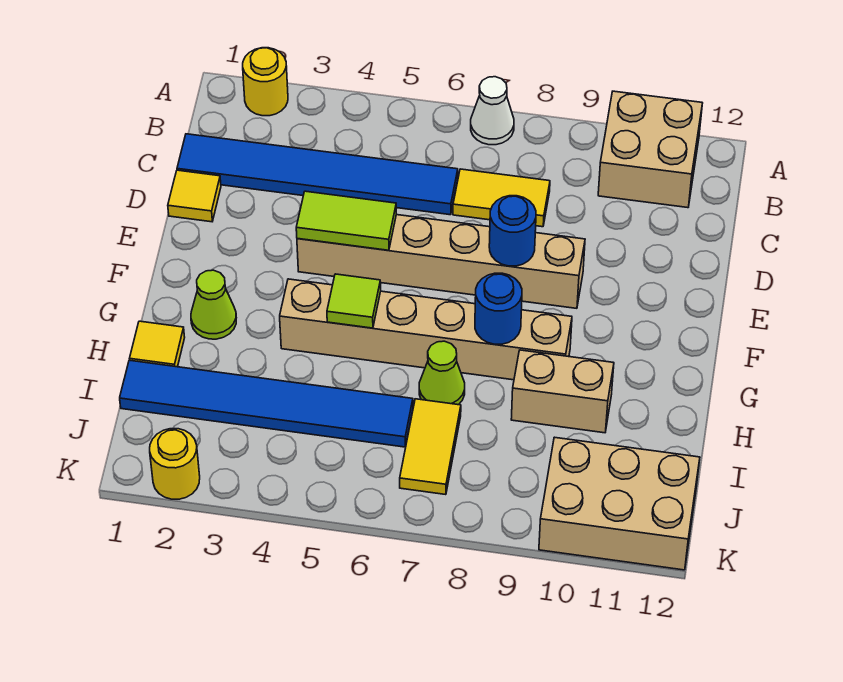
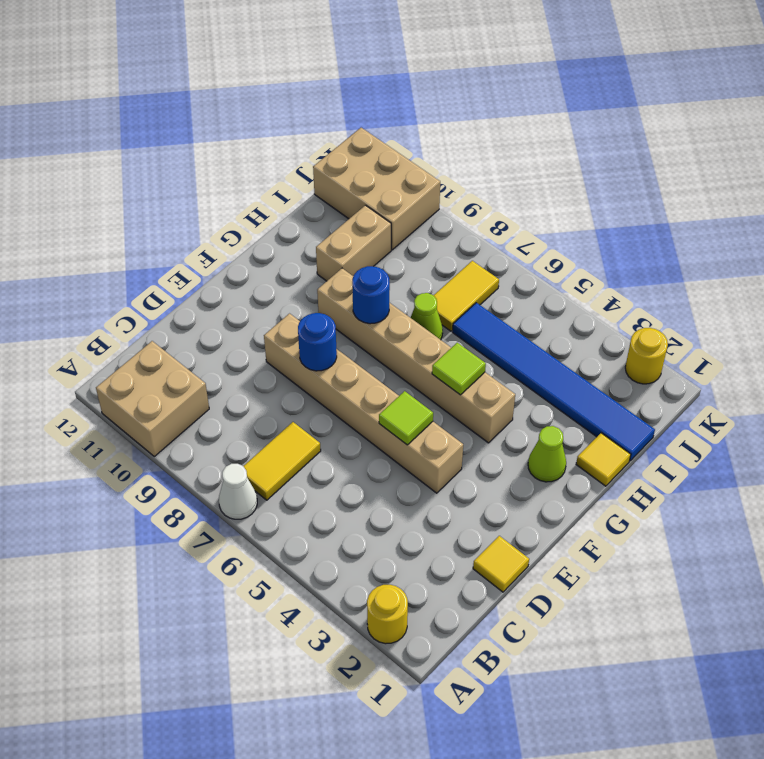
blue tile C1:C6 level 1 -> none
yellow tile C7:C8 level 1 -> yellow tile B7:C7 level 1
lime tile E4:E5 level 2 -> lime tile E5 level 2
tan brick H9:H10 level 1 -> tan brick H10:I10 level 1

